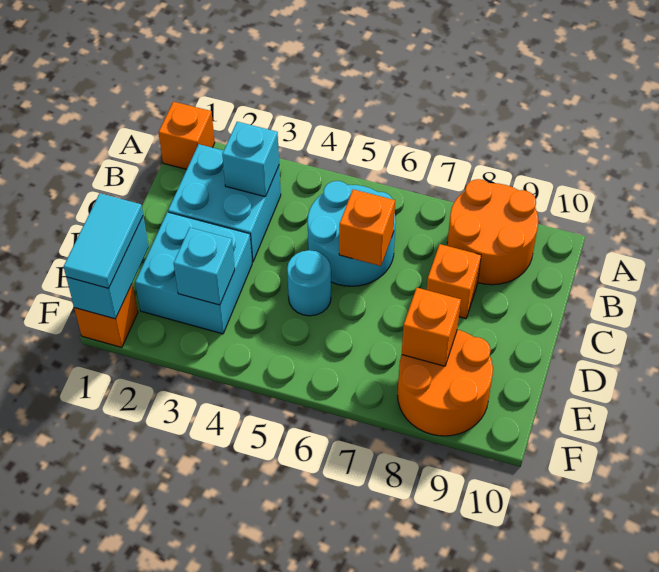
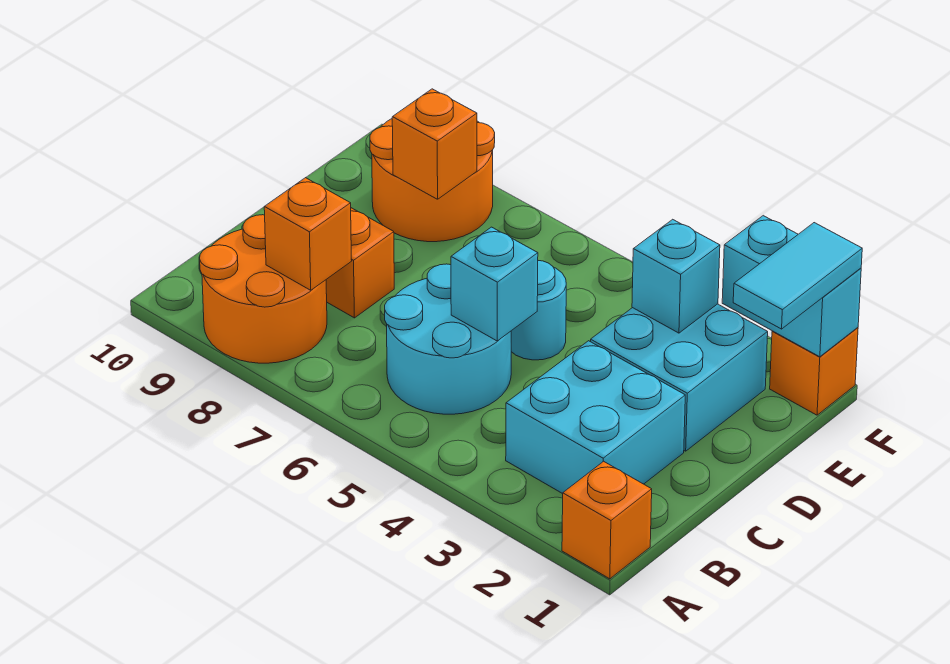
cyan brick B3 level 2 -> cyan brick C5 level 2
orange brick C6 level 2 -> orange brick B8 level 2
cyan brick E1:F1 level 2 -> cyan brick F1:F2 level 2

